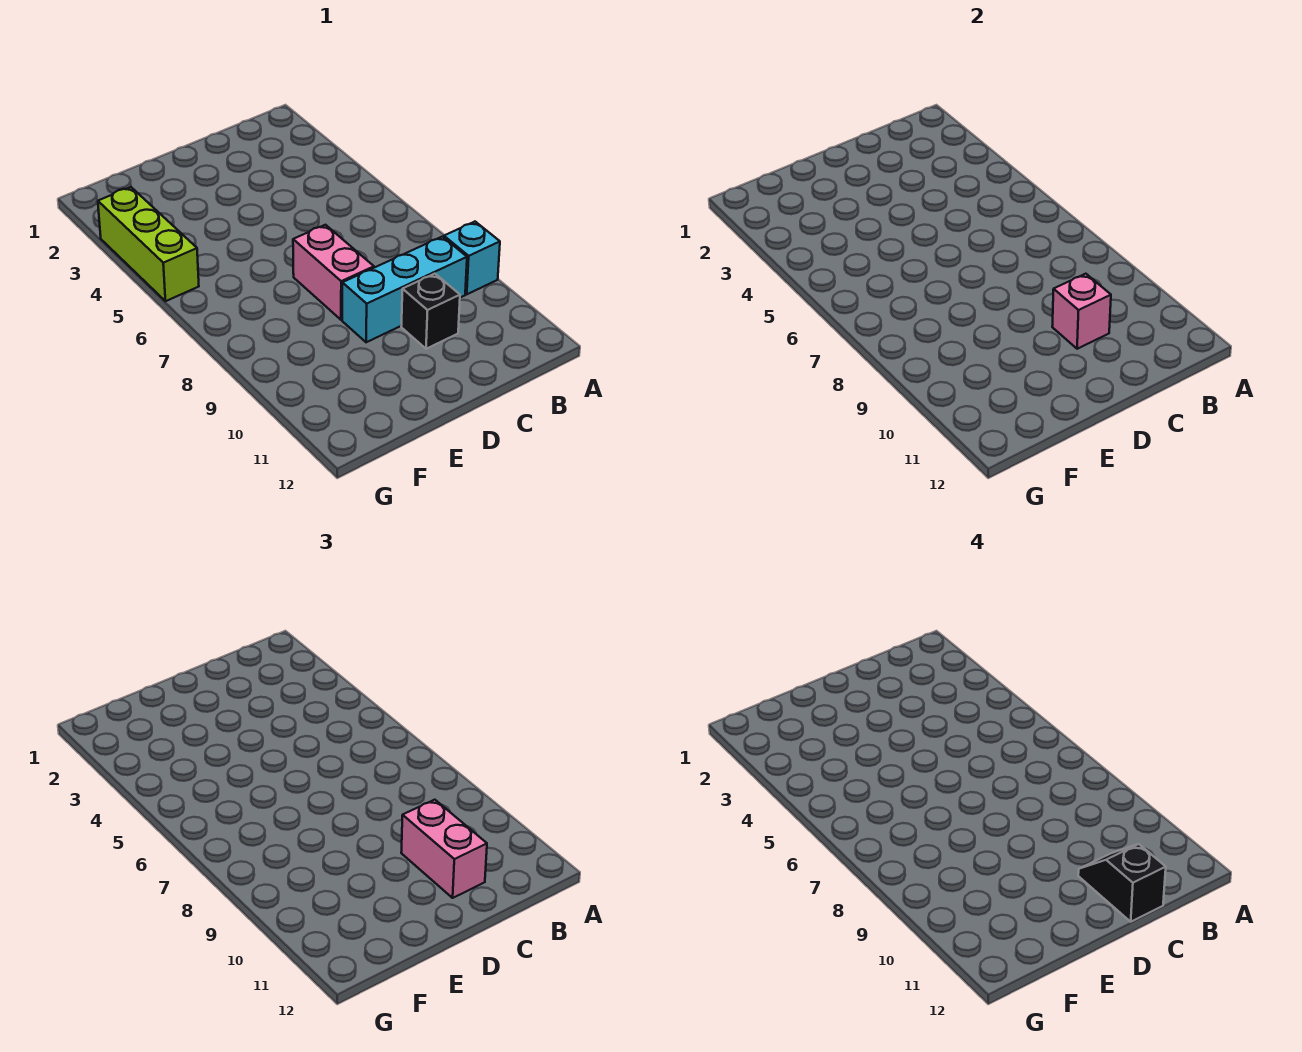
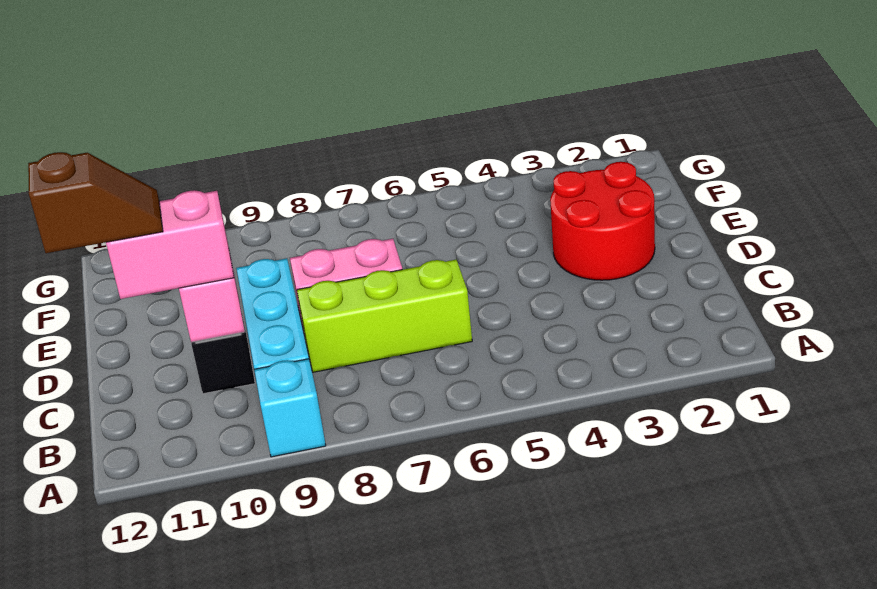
black slope C11:C12 level 4 top 12 -> brown slope C11:C12 level 4 top 12
none -> red round brick D2:E3 level 1
lime brick G3:G5 level 1 -> lime brick C6:C8 level 1

